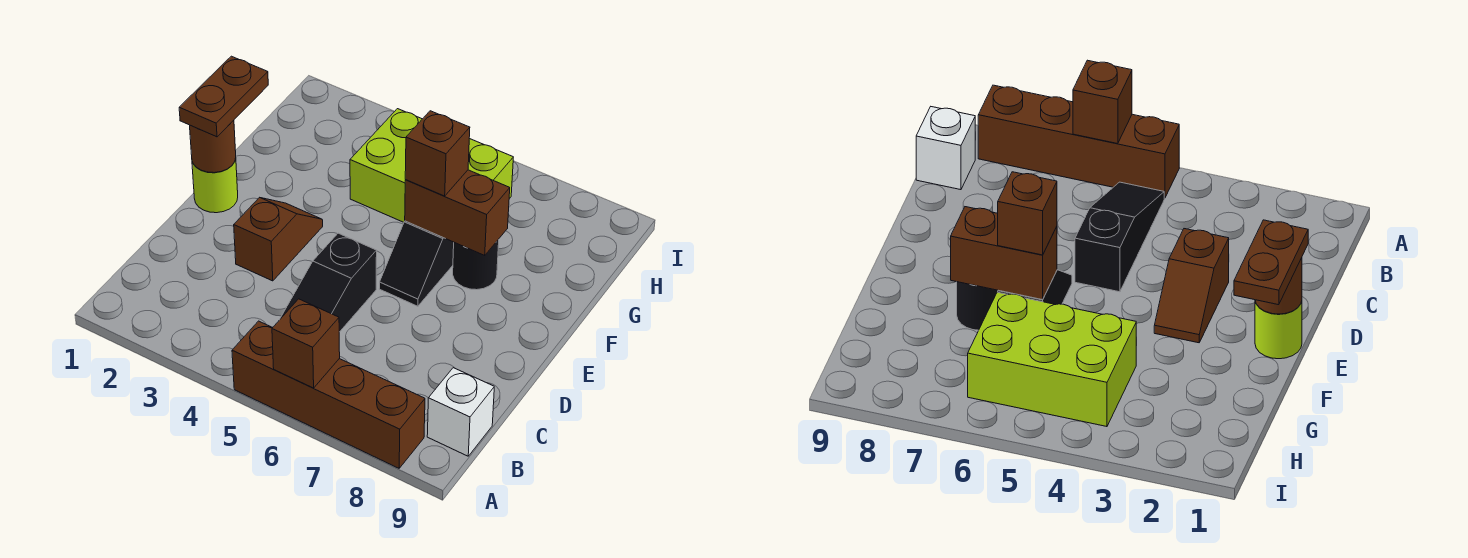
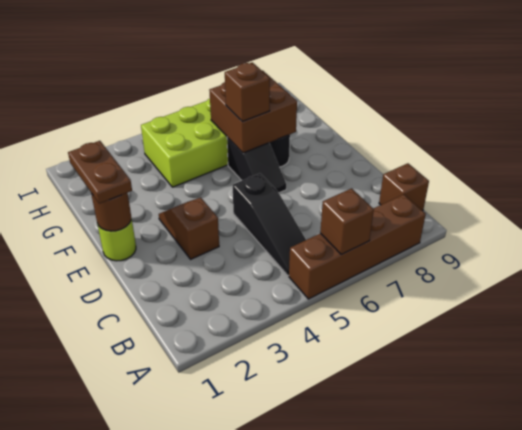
white brick B9 level 1 -> brown brick B9 level 1
brown brick F6:F7 level 2 -> brown brick F6:G7 level 2

